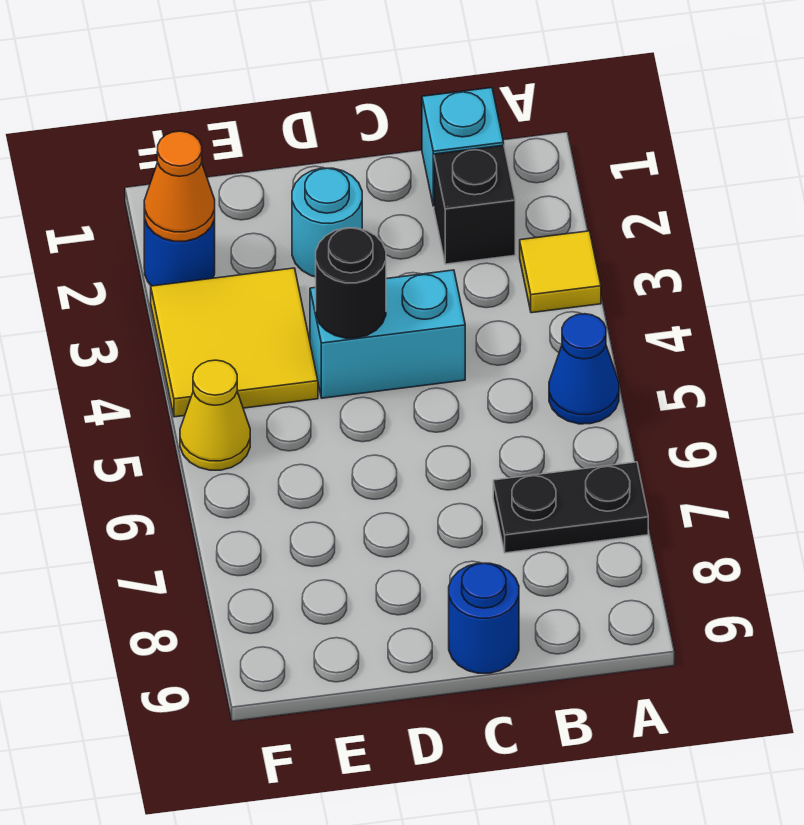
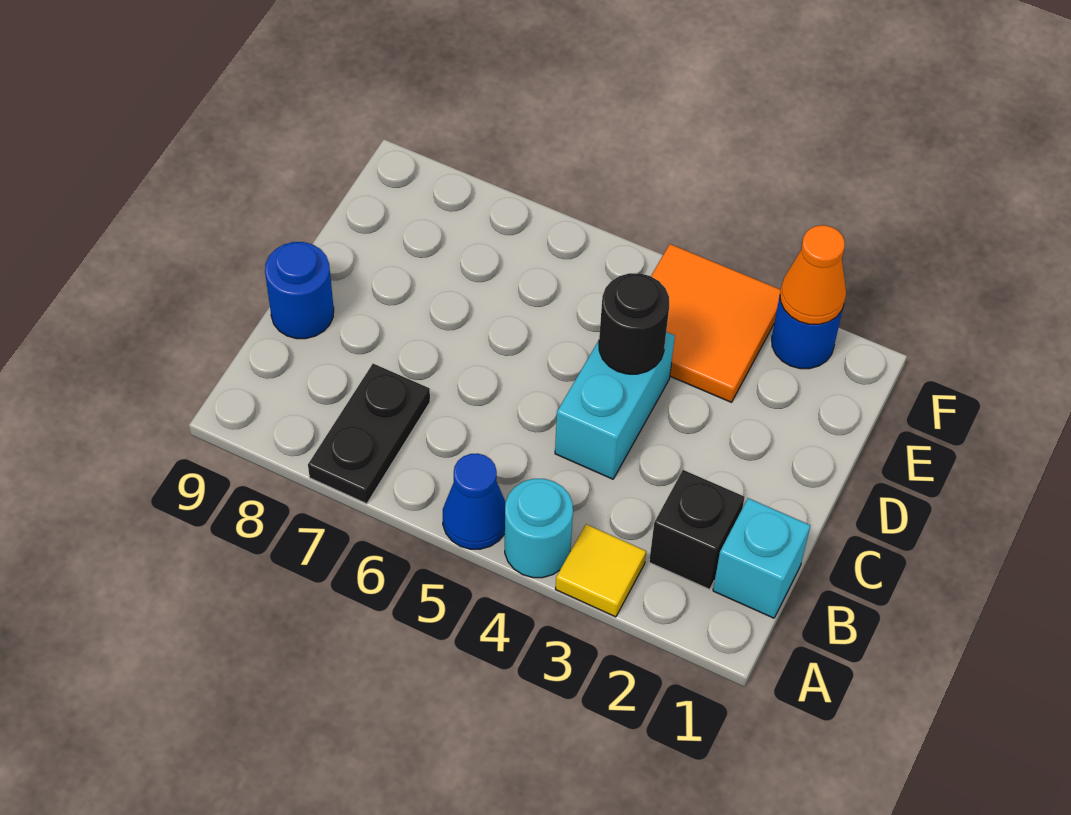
cyan round brick D2 level 1 -> cyan round brick A4 level 1
yellow tile E3:F4 level 1 -> orange tile E3:F4 level 1
yellow cone F5 level 1 -> none

